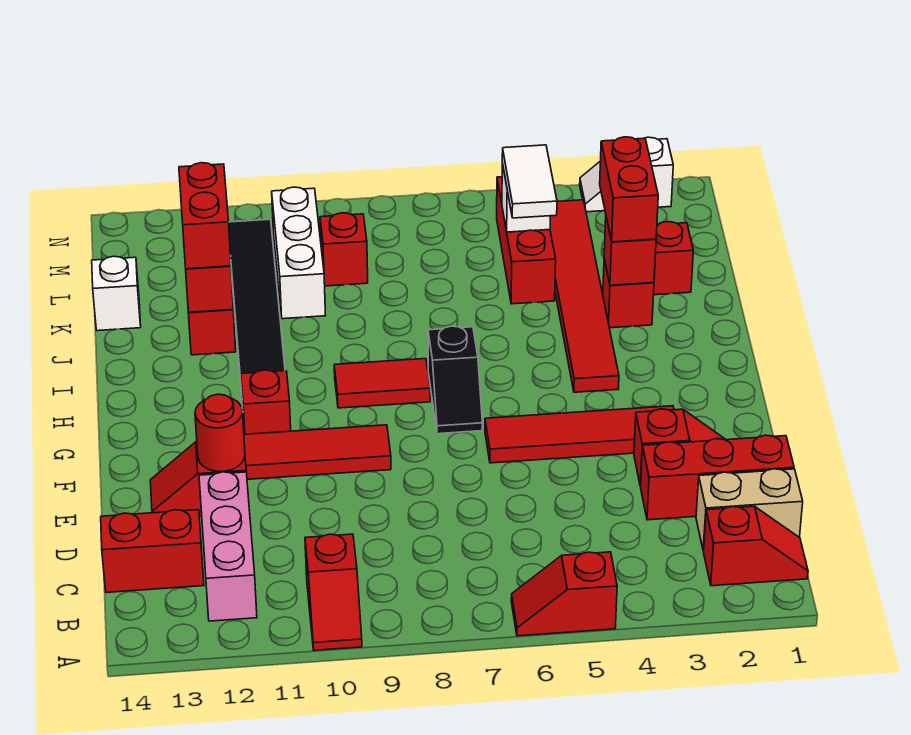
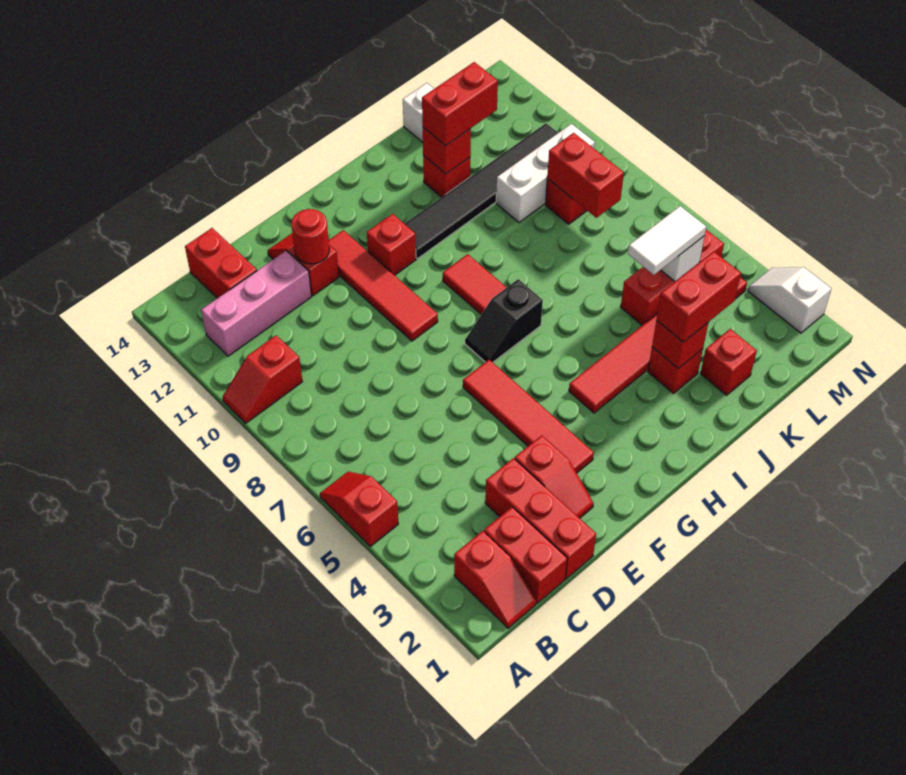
tan brick C1:C2 level 1 -> red brick C1:C2 level 1
none -> red brick L8:L9 level 2

